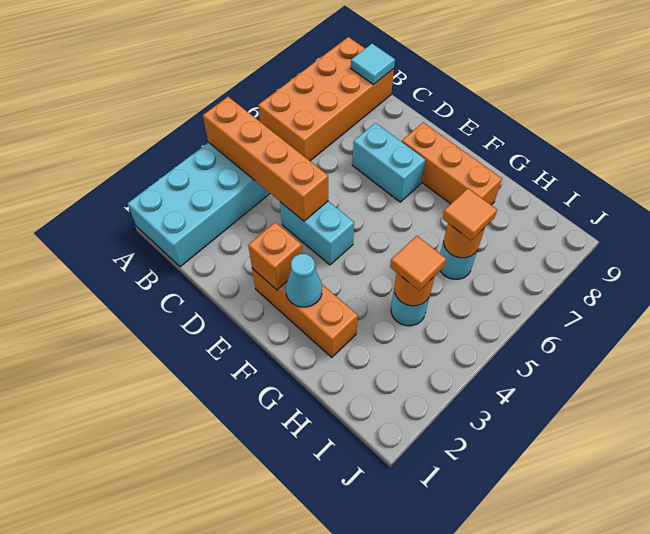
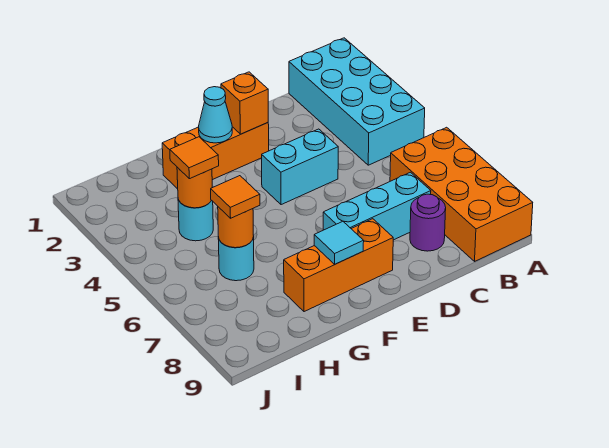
orange brick A4:D4 level 2 -> none
cyan tile B9 level 2 -> cyan tile F8 level 2
none -> purple round brick C8 level 1
cyan brick D7:E7 level 1 -> cyan brick C7:E7 level 1

